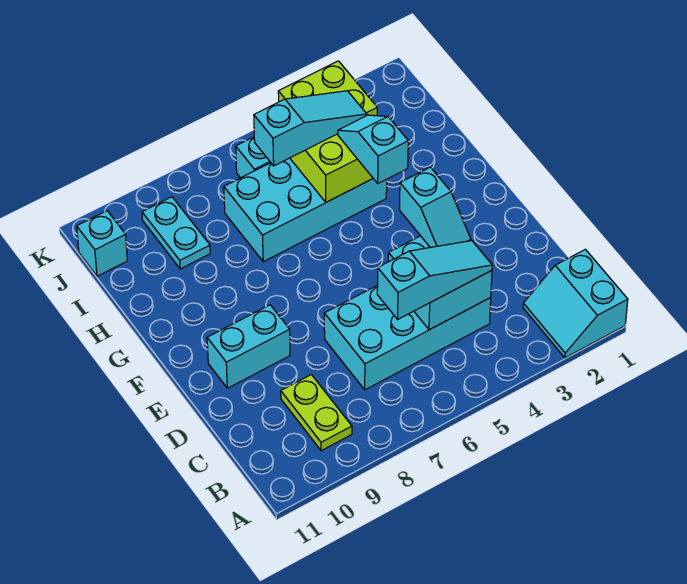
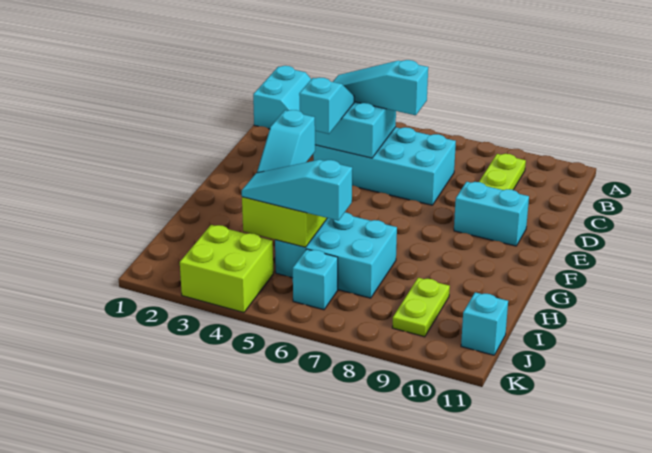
cyan brick H4:I7 level 1 -> cyan brick H5:I7 level 1
cyan plate I9:J9 level 1 -> lime plate I9:J9 level 1

